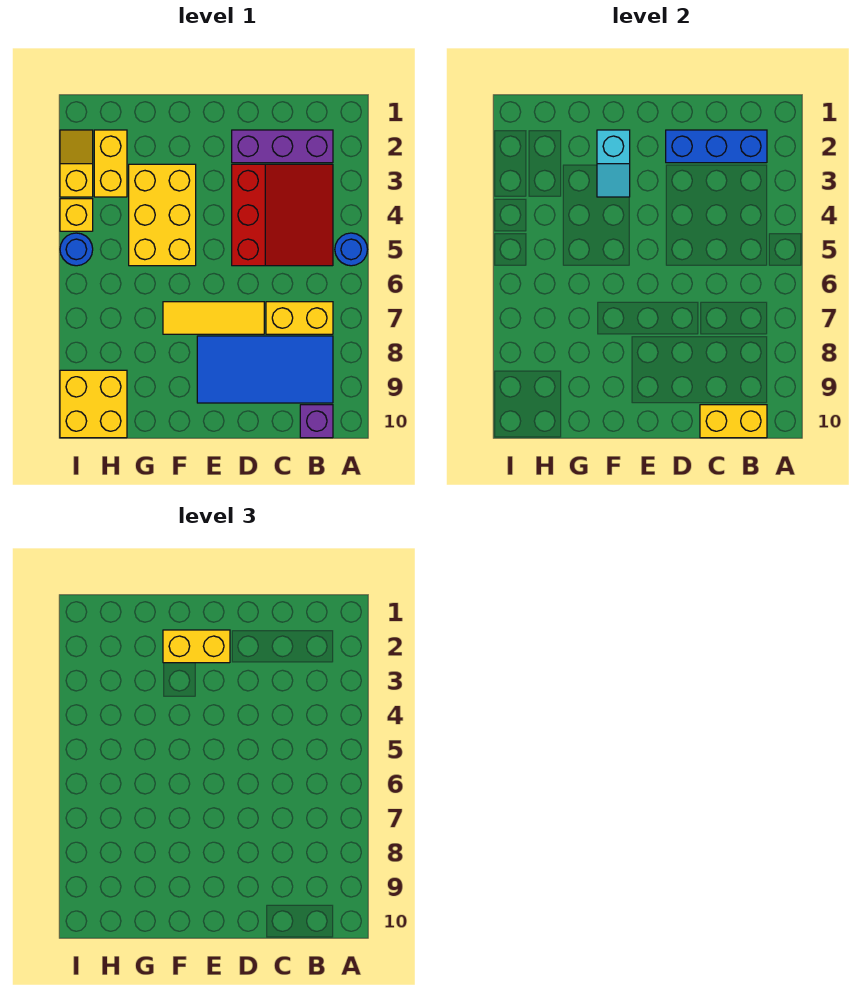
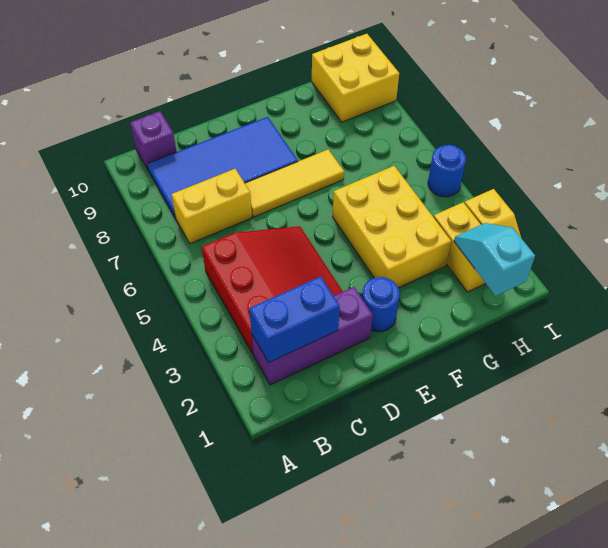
blue round brick A5 level 1 -> blue round brick E2 level 1
blue brick B2:D2 level 2 -> blue brick B2:C2 level 2
red slope B3:D5 level 1 top D -> red slope B3:D5 level 1 top B
yellow brick B10:C10 level 2 -> none
yellow brick E2:F2 level 3 -> none
cyan slope F2:F3 level 2 top 2 -> cyan slope H1:H2 level 2 top 1
yellow brick I4 level 1 -> none

